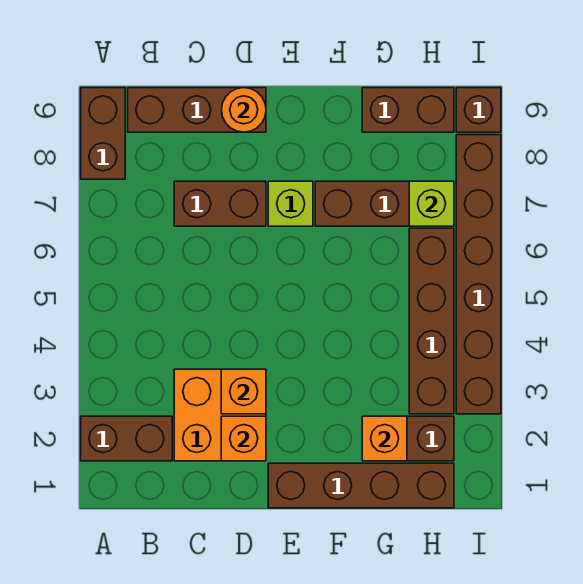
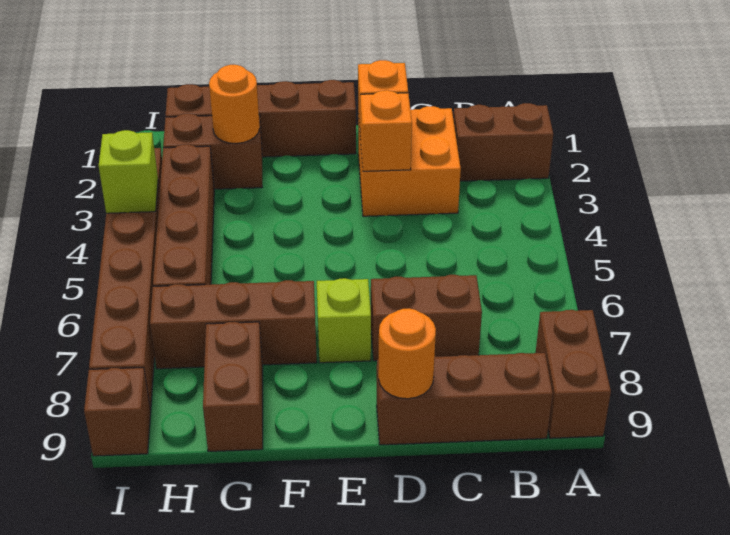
orange brick G2 level 2 -> orange round brick G2 level 2
brown brick G9:H9 level 1 -> brown brick G8:G9 level 1
lime brick H7 level 2 -> lime brick I4 level 2

